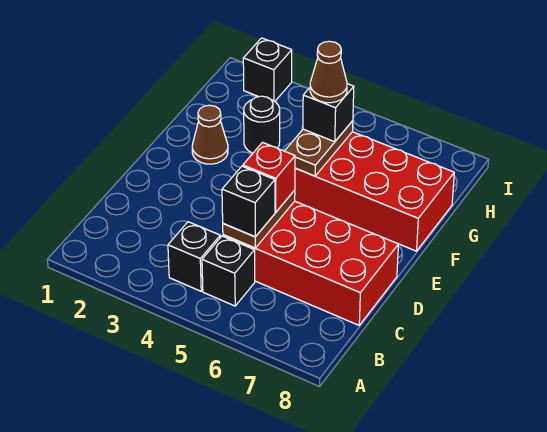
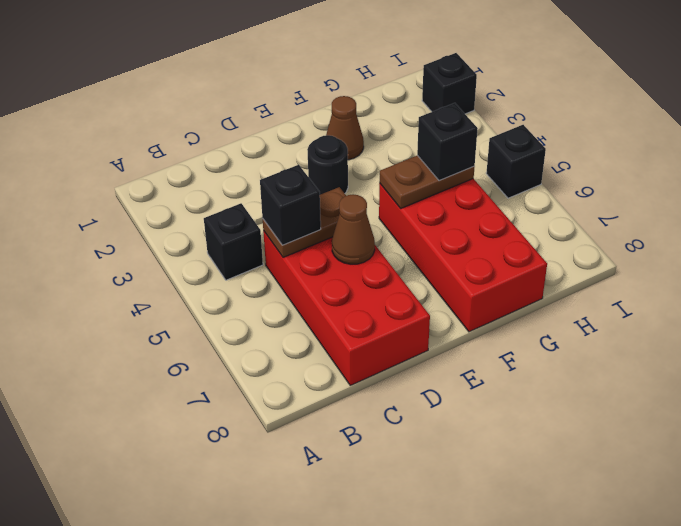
black brick B5 level 1 -> black brick I5 level 1
red brick D5 level 3 -> none
black round brick G3 level 1 -> black round brick E3 level 1
brown cone G5 level 4 -> brown cone D6 level 2

